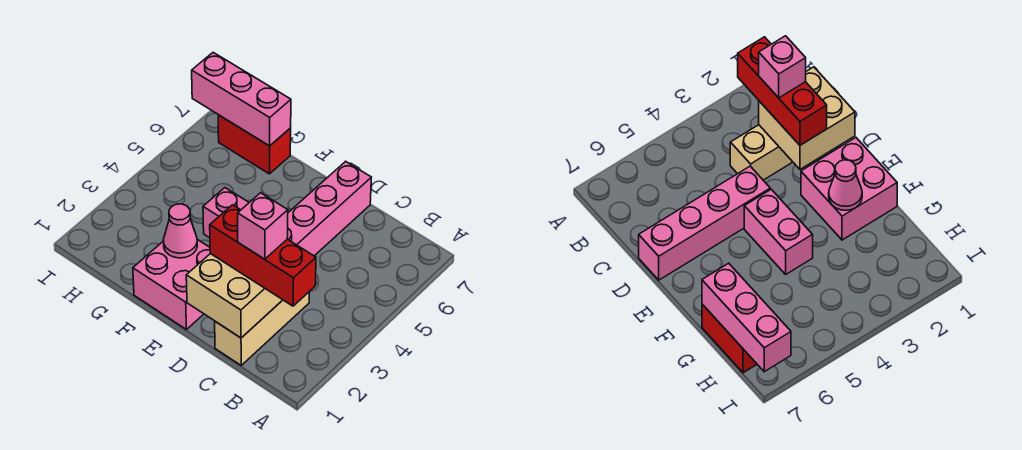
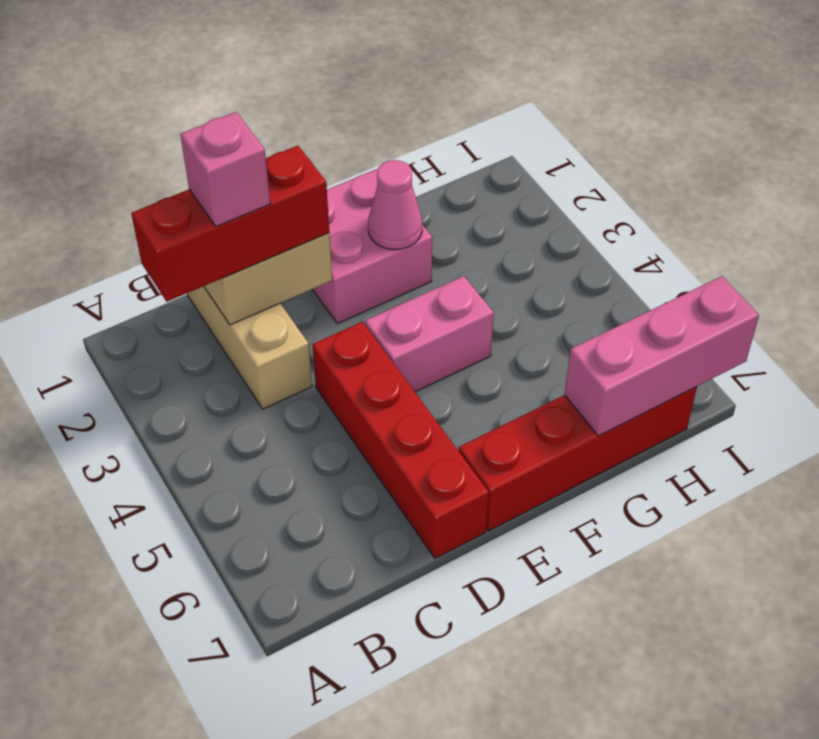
pink brick D4:D7 level 1 -> red brick D4:D7 level 1
red brick G7:H7 level 1 -> red brick E7:H7 level 1

